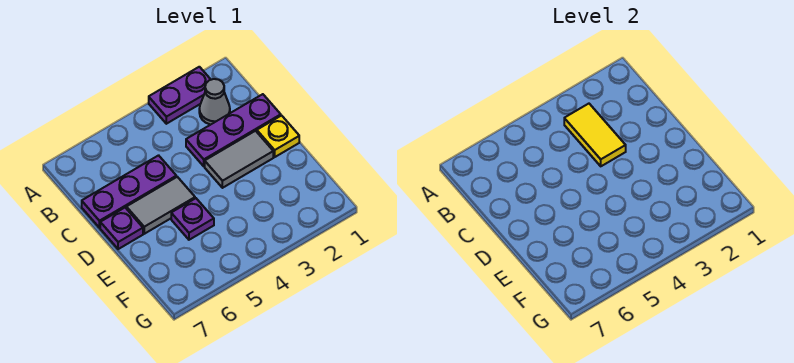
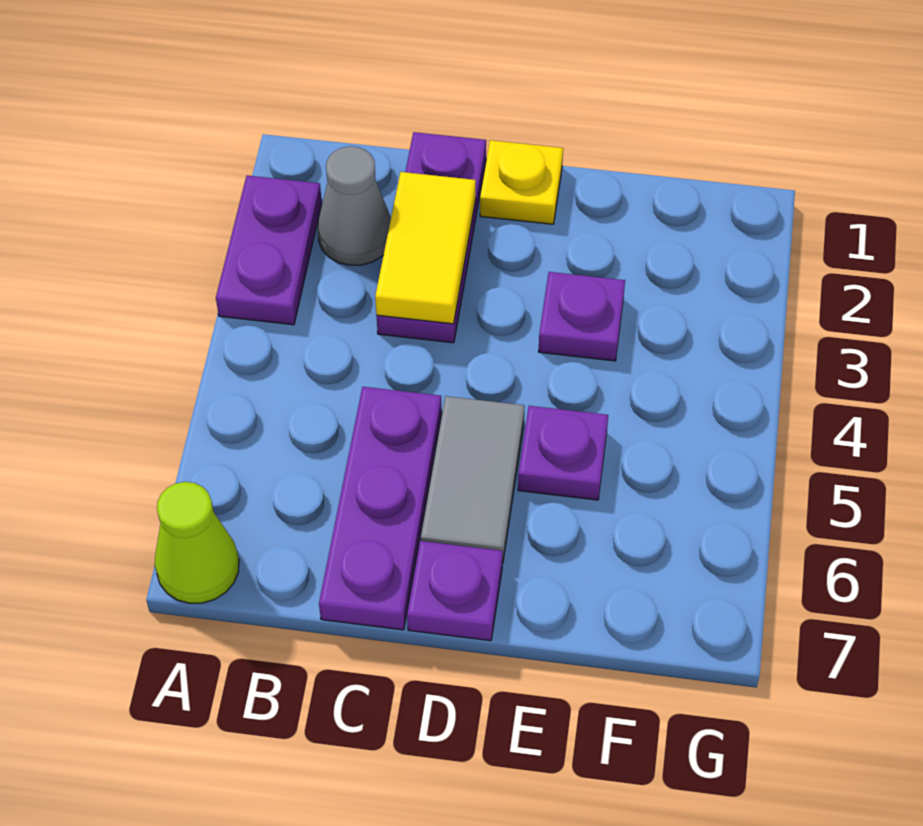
none -> lime cone A7 level 1
yellow tile B3:C3 level 2 -> yellow tile C2:C3 level 2
grey tile D2:D3 level 1 -> none
none -> purple plate E3 level 1

